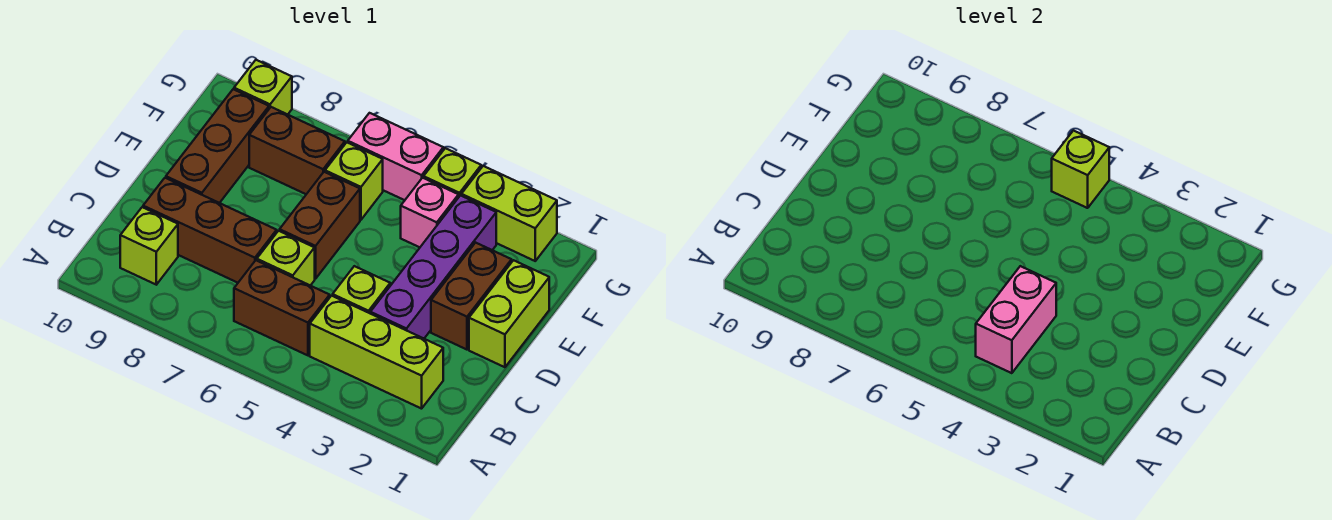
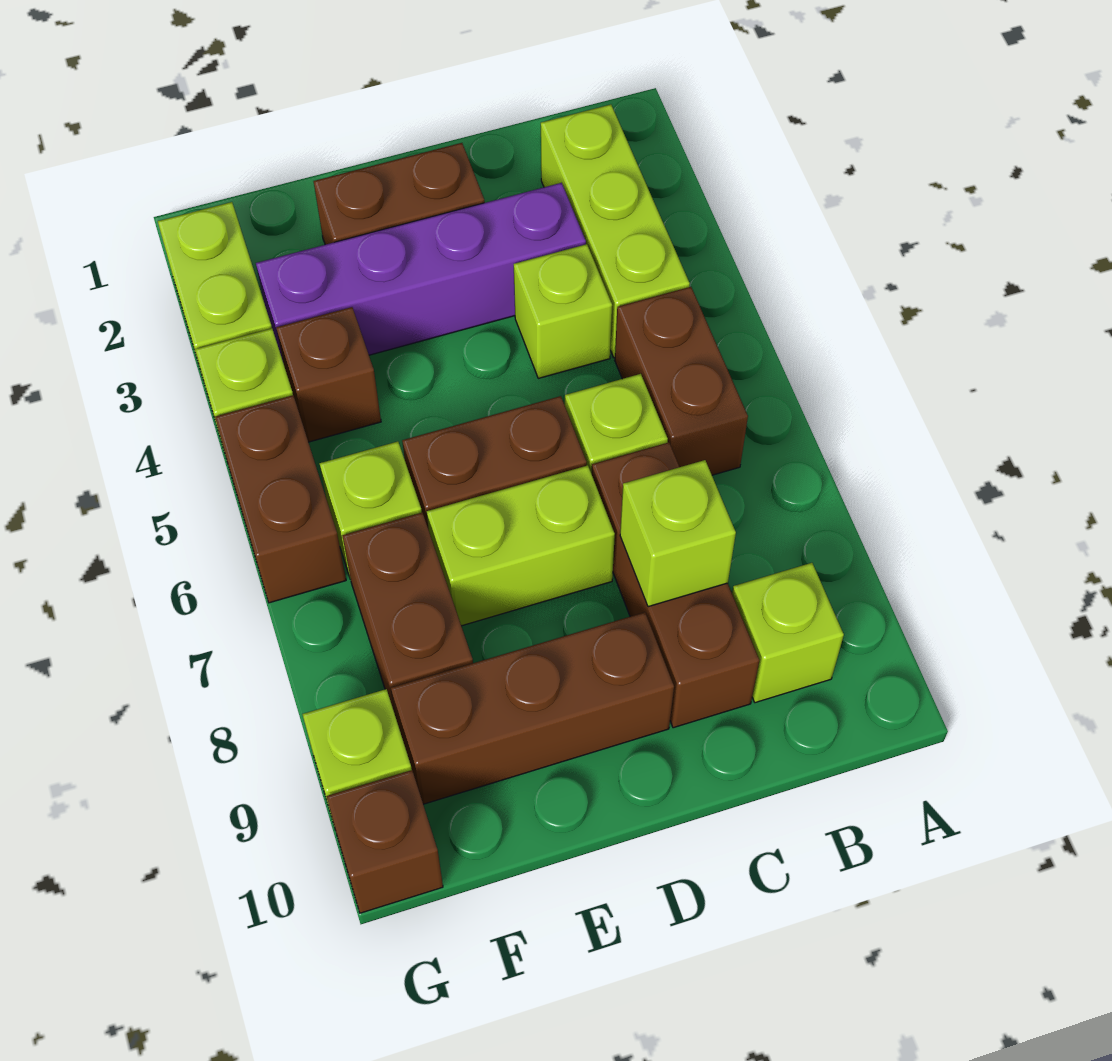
pink brick B4:C4 level 2 -> none
lime brick D1:E1 level 1 -> lime brick D7:E7 level 1
pink brick F4 level 1 -> brown brick F4 level 1
pink brick G5:G6 level 1 -> brown brick G5:G6 level 1
lime brick G5 level 2 -> lime brick C8 level 2
none -> brown brick G10 level 1

